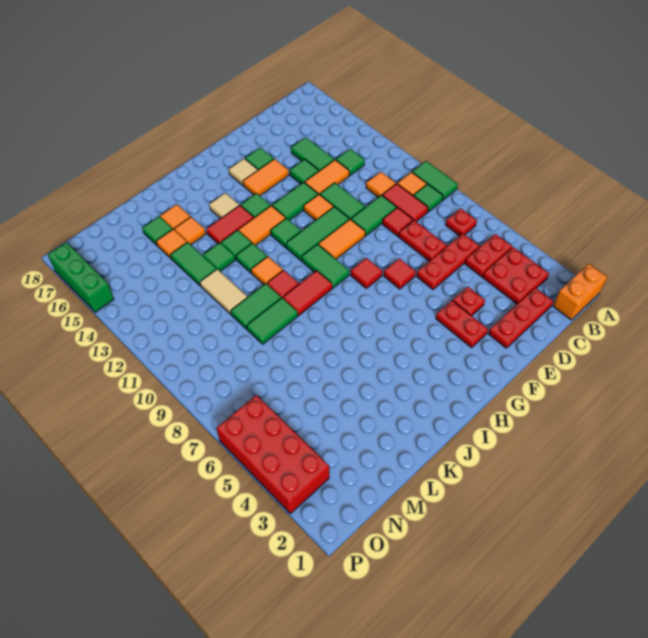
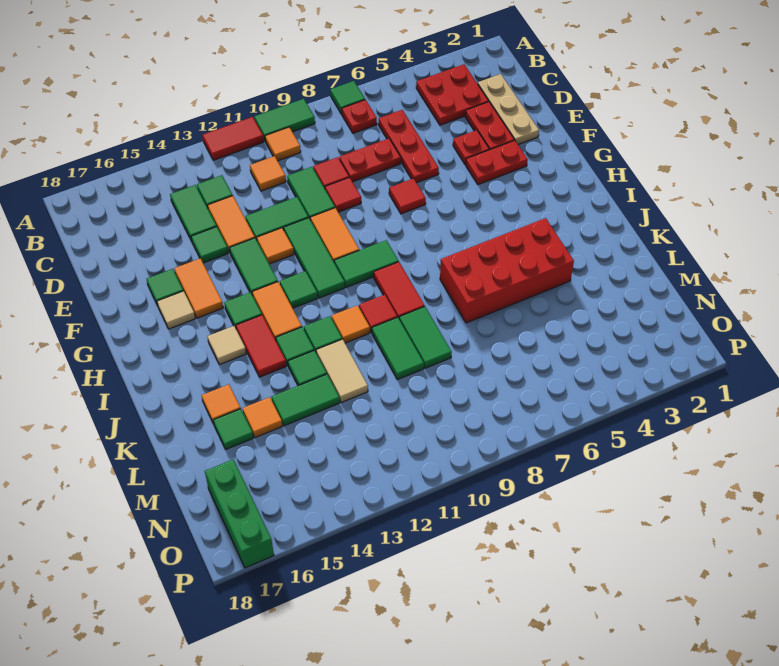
orange brick A1:B1 level 1 -> none
red plate B5:C5 level 1 -> red plate D3:E3 level 1
green tile B9 level 1 -> green tile A7 level 1
red plate C2:E2 level 1 -> tan plate C2:E2 level 1
red tile C9:C10 level 1 -> red tile A11:A12 level 1
green tile D14:D15 level 1 -> green tile C14:D14 level 1
red tile G8 level 1 -> red tile E9 level 1
orange tile K15 level 1 -> none
tan tile L11:L12 level 1 -> tan tile K12:L12 level 1
red brick O3:P6 level 1 -> red brick J4:K7 level 1
green brick P15:P17 level 1 -> green brick N17:P17 level 1

